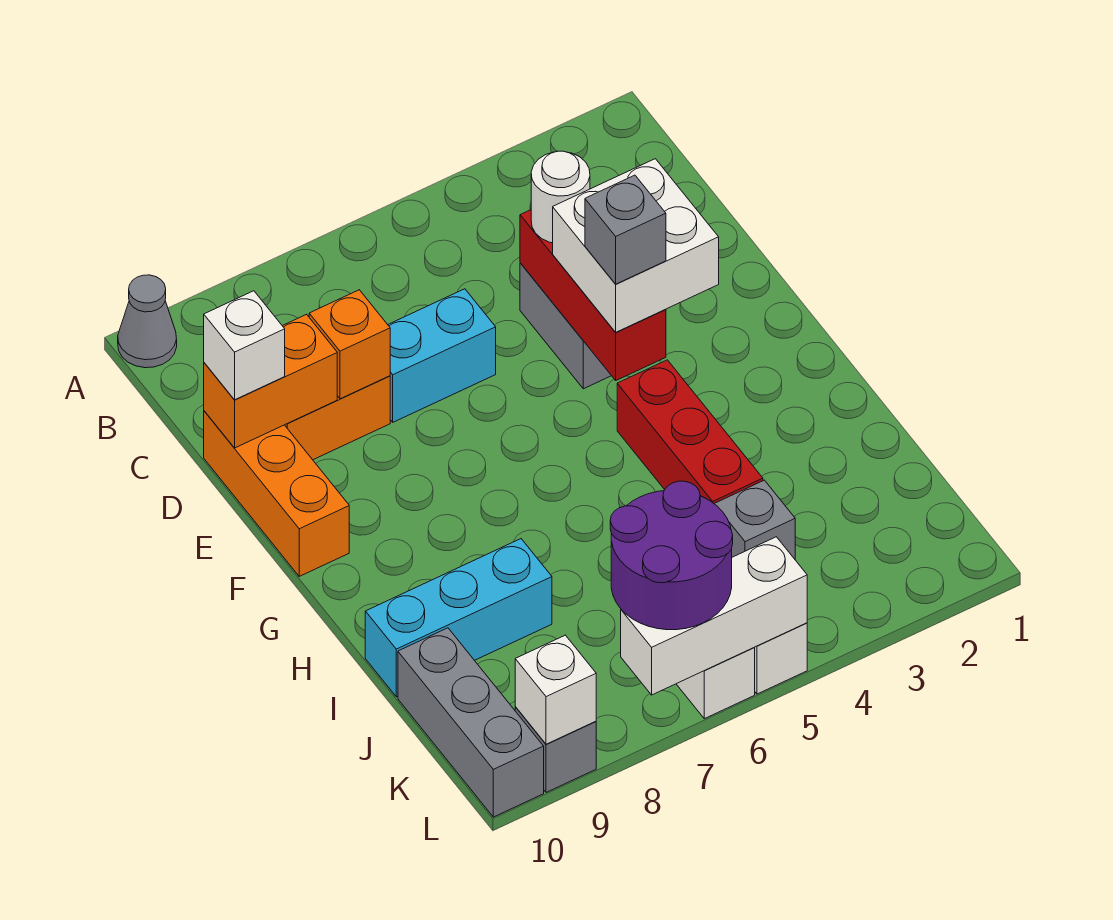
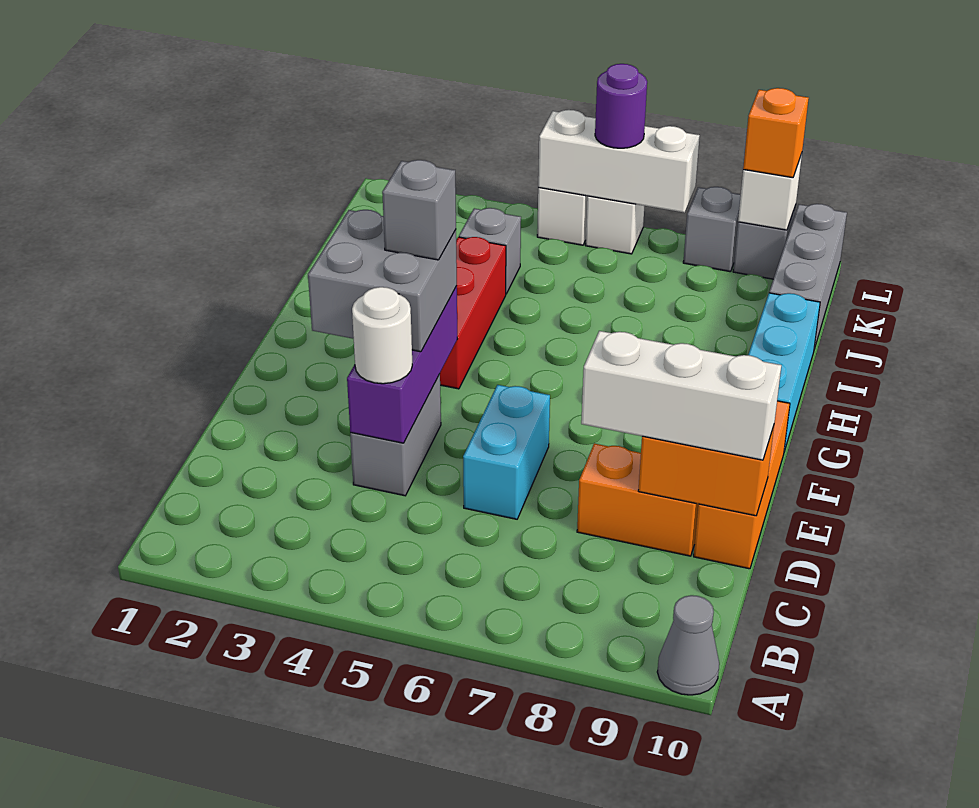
red brick D4:F4 level 2 -> purple brick D4:F4 level 2
cyan brick D6:D7 level 1 -> cyan brick D6:E6 level 1
orange brick D8 level 2 -> orange brick L9 level 3
white brick D10 level 3 -> white brick D8:D10 level 3
white brick E3:F4 level 3 -> grey brick E3:F4 level 3
cyan brick I8:I10 level 1 -> cyan brick G10:I10 level 1
purple round brick K6:L7 level 3 -> purple round brick L6 level 3
none -> grey brick L8 level 1

